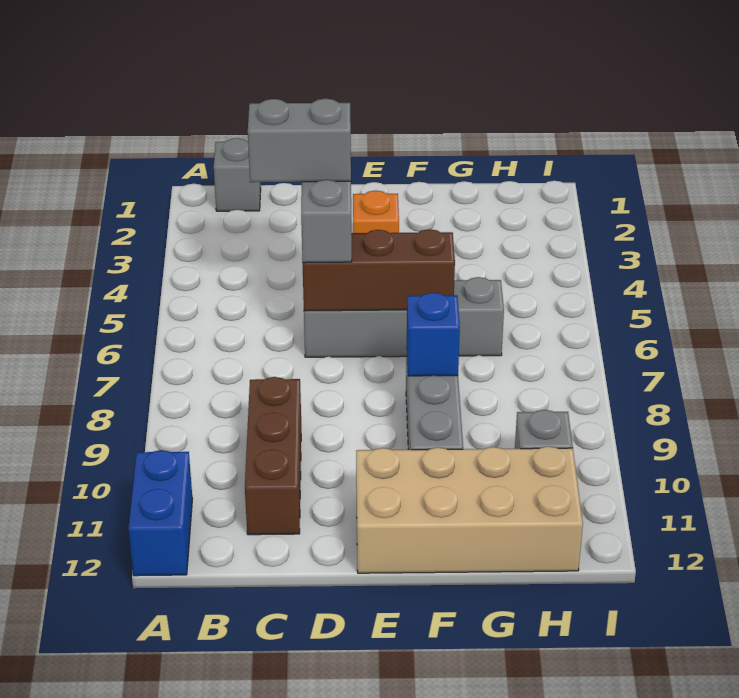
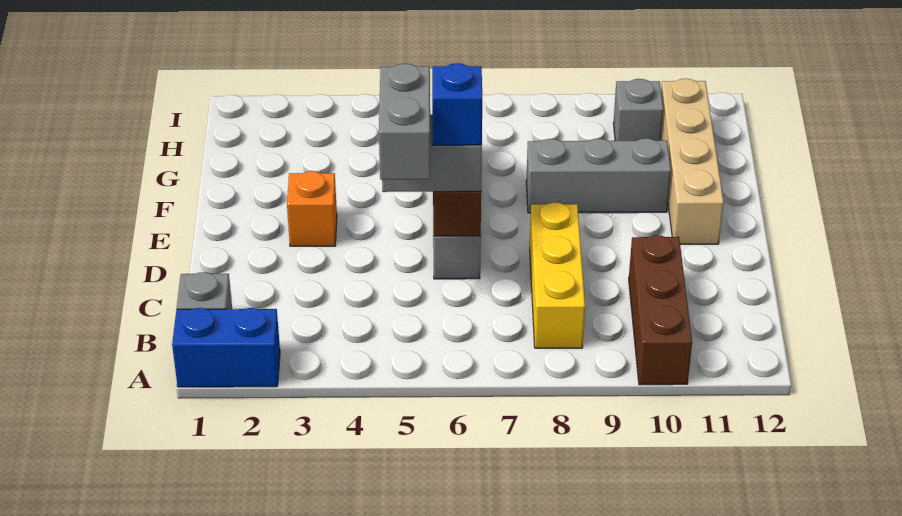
blue brick A11:A12 level 1 -> blue brick A1:A2 level 1
none -> yellow brick B8:D8 level 1
brown brick C9:C11 level 1 -> brown brick A10:C10 level 1
tan brick E11:H12 level 1 -> tan brick E11:H11 level 1
blue brick F8 level 2 -> blue brick D6 level 4

